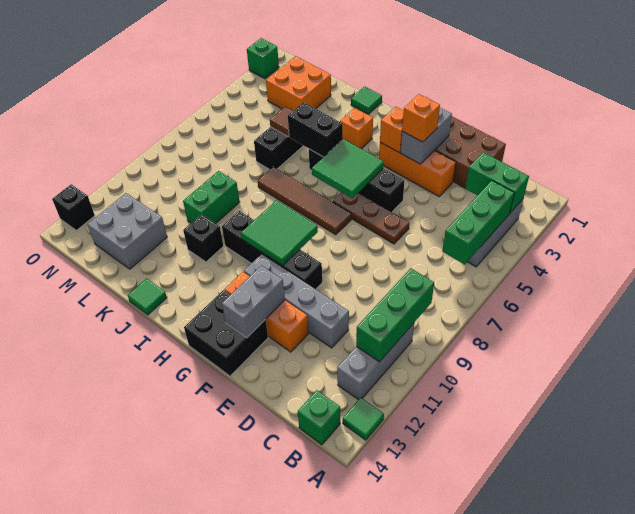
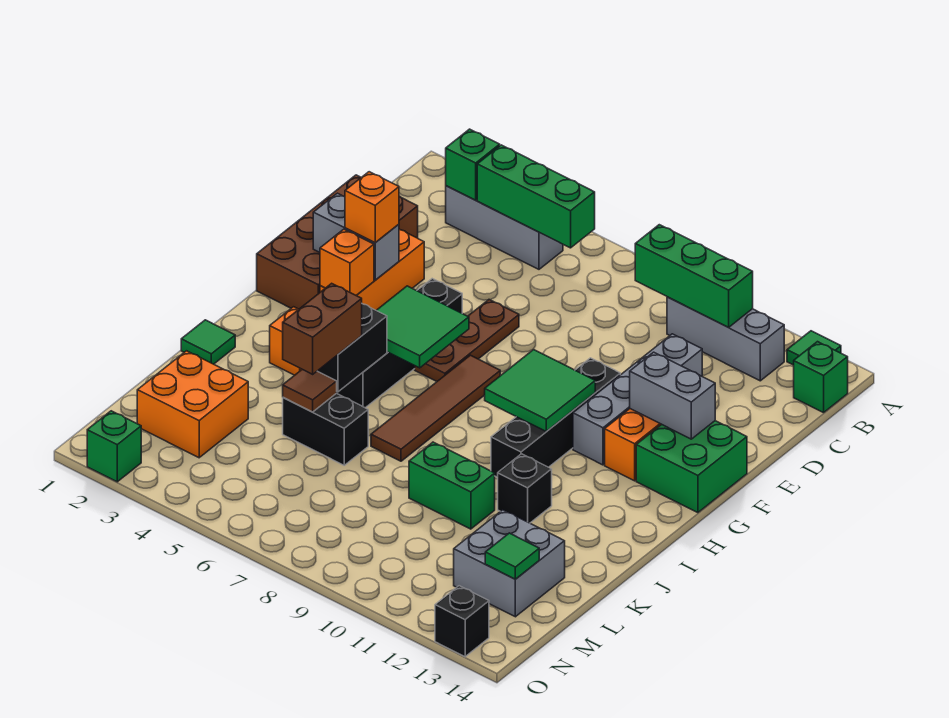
green brick B3:C3 level 2 -> green brick B3 level 2
black brick F13:G14 level 1 -> green brick F13:G14 level 1
none -> brown brick J5:K5 level 3
green tile J14 level 1 -> green tile M13 level 2

